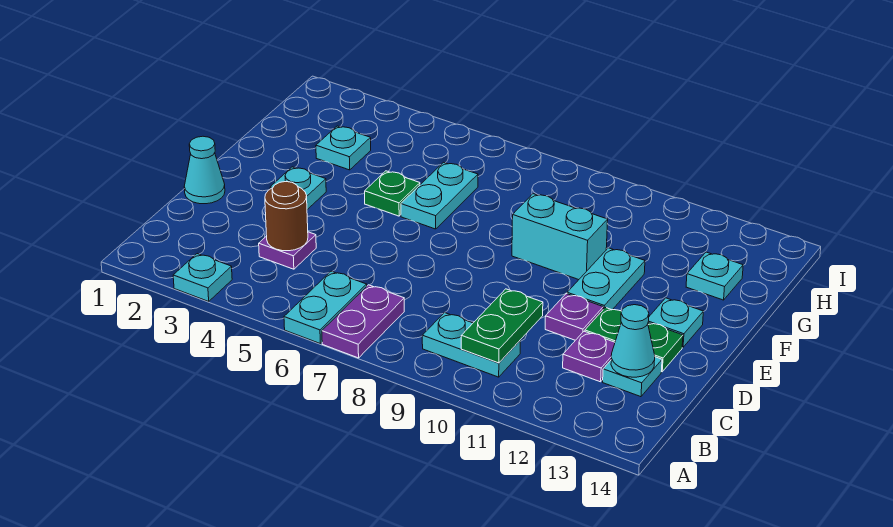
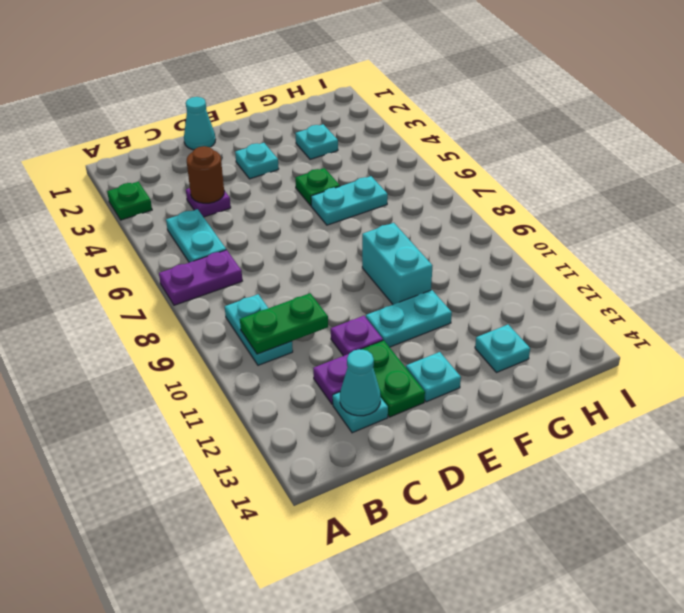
cyan plate A3 level 1 -> green plate A3 level 1
cyan plate A6:B6 level 1 -> cyan plate B5:B6 level 1

